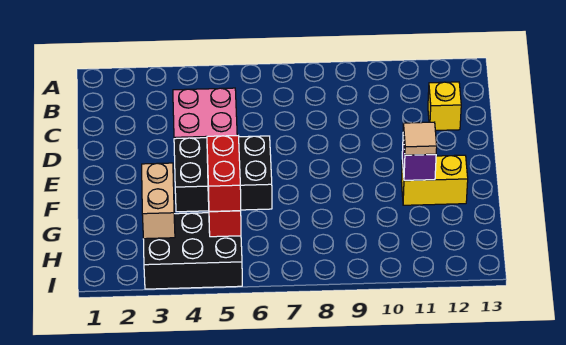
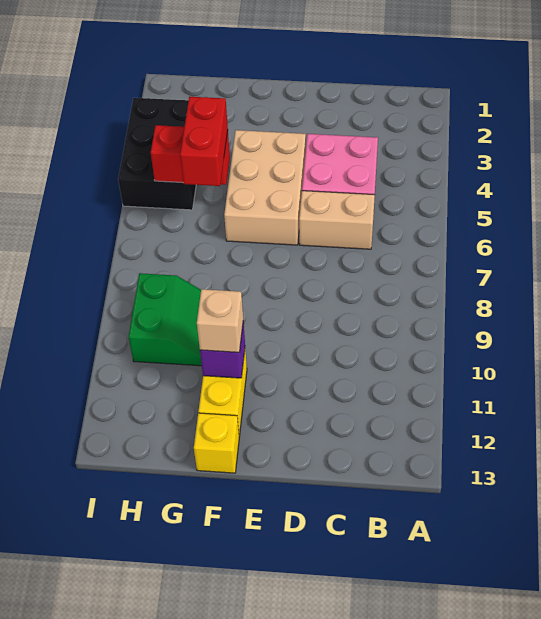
yellow brick C12 level 1 -> yellow brick F13 level 1
black brick E4:F6 level 1 -> tan brick E4:F6 level 1
tan tile F11 level 3 -> tan brick F11 level 3
tan brick G3:H3 level 2 -> tan brick C6:D6 level 1
red brick G5:H5 level 3 -> red brick G5:G6 level 3
none -> green slope G9:H10 level 1 top H

